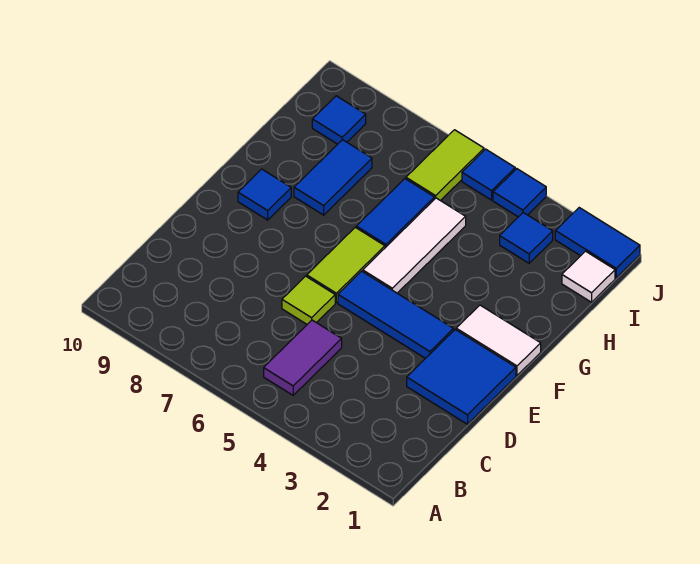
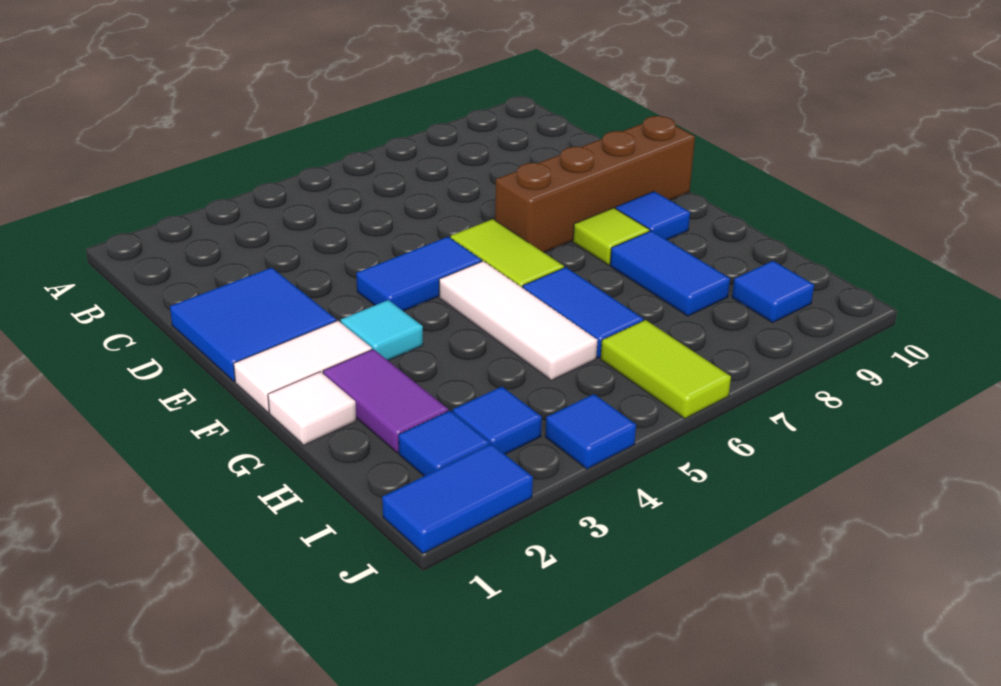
purple tile B5:C5 level 1 -> purple tile G2:H2 level 1
lime tile D6 level 1 -> lime tile F8 level 1
blue tile E3:E5 level 1 -> blue tile E4:E5 level 1
none -> brown brick E7:E10 level 1
none -> cyan tile F3 level 1
white tile I1 level 1 -> white tile G1 level 1
blue tile J5 level 1 -> blue tile I2 level 1

